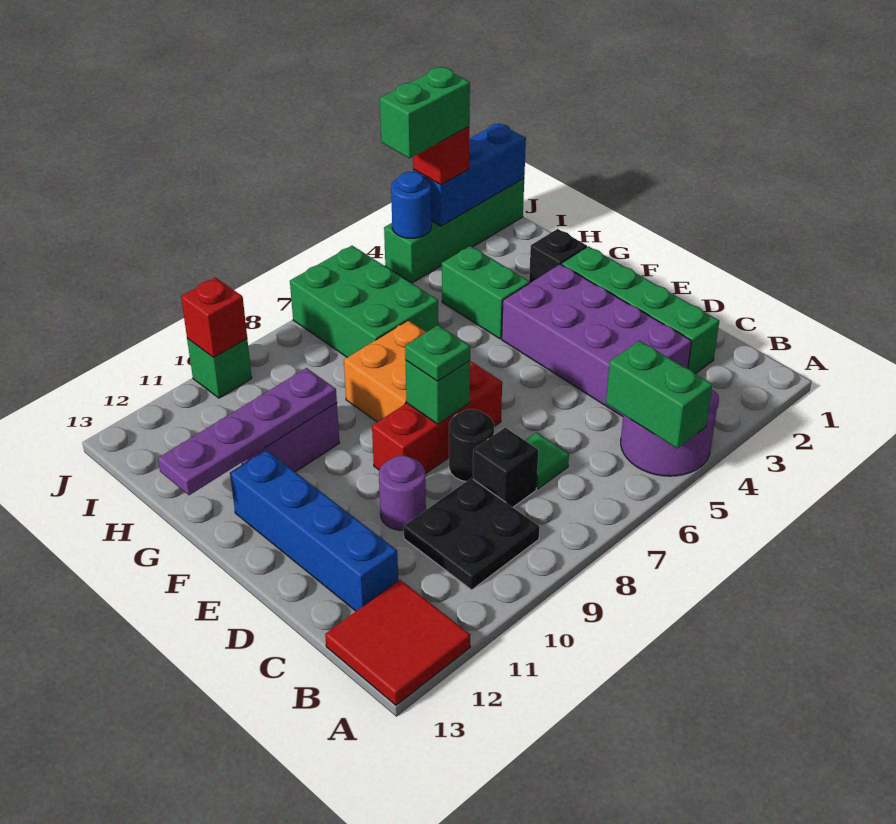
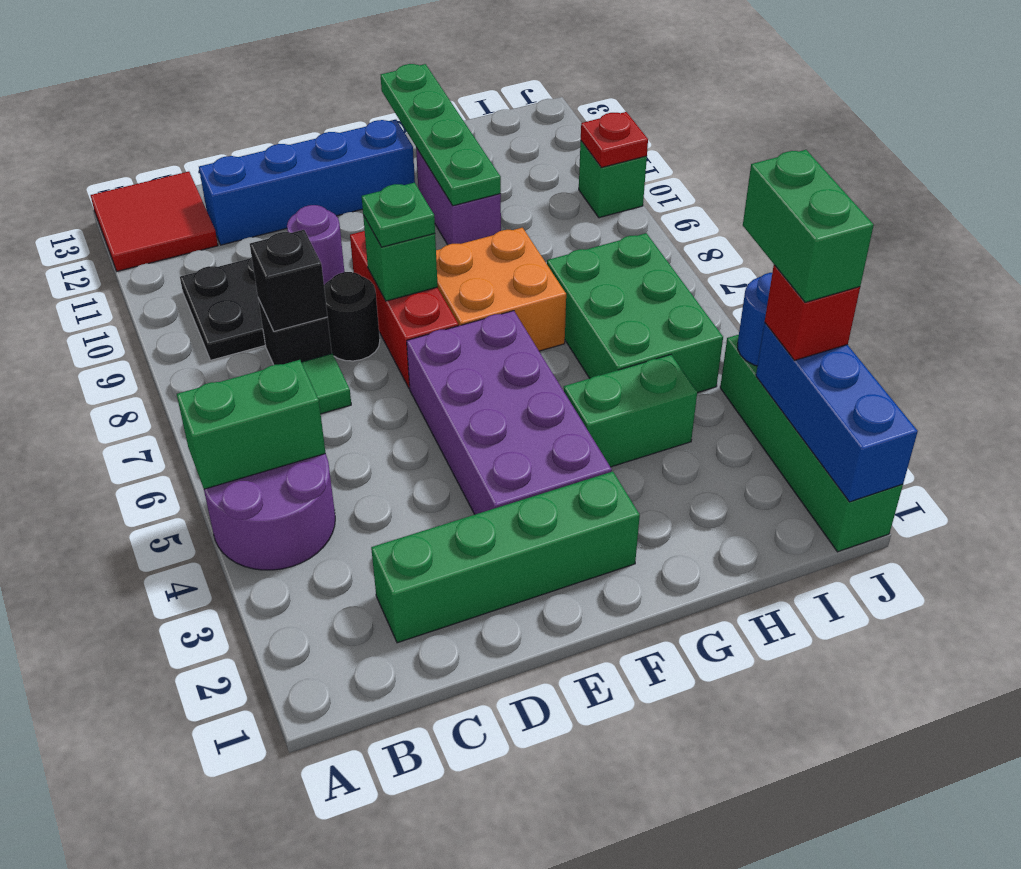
purple brick C3:F4 level 1 -> purple brick E3:F6 level 1
black brick G2 level 1 -> black brick C8 level 2
purple plate G10:G13 level 2 -> green plate G10:G13 level 2
green brick H6:J7 level 1 -> green brick H5:I7 level 1
red brick J10 level 2 -> red plate J10 level 2

